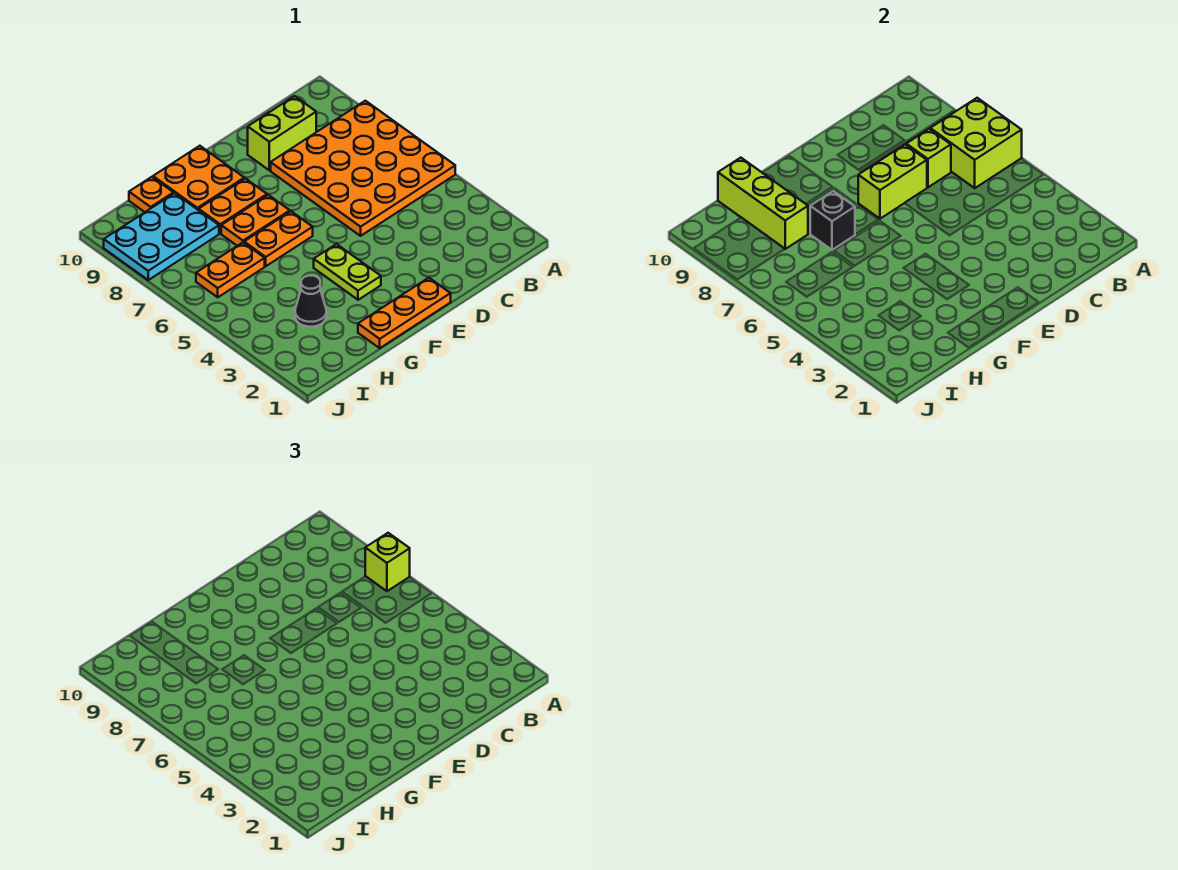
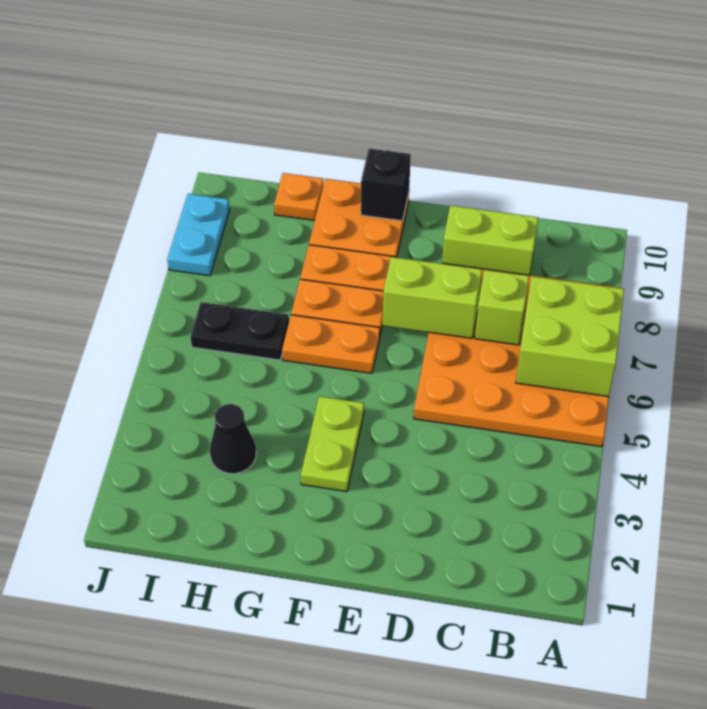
lime brick A7 level 3 -> none
orange plate E1:G1 level 1 -> none
black brick G7 level 2 -> black brick F10 level 2
orange plate H6:I6 level 1 -> black plate H6:I6 level 1
cyan plate H8:J9 level 1 -> cyan plate J8:J9 level 1
lime brick H8:H10 level 2 -> none

